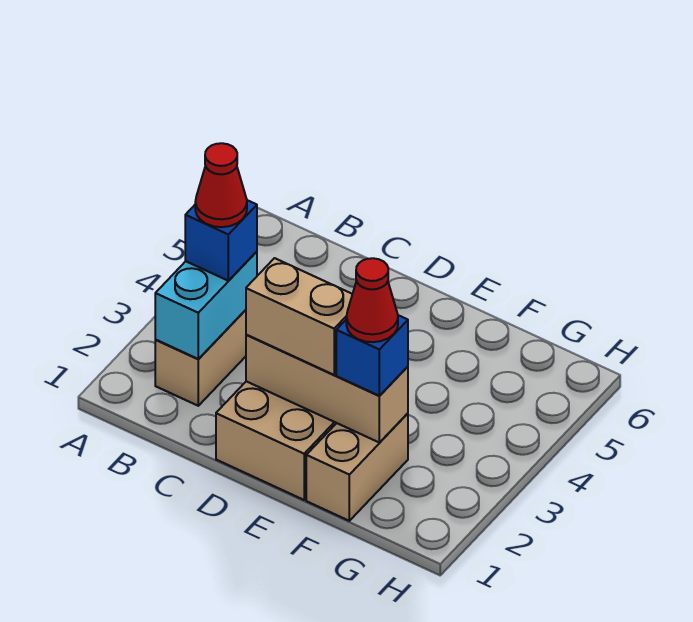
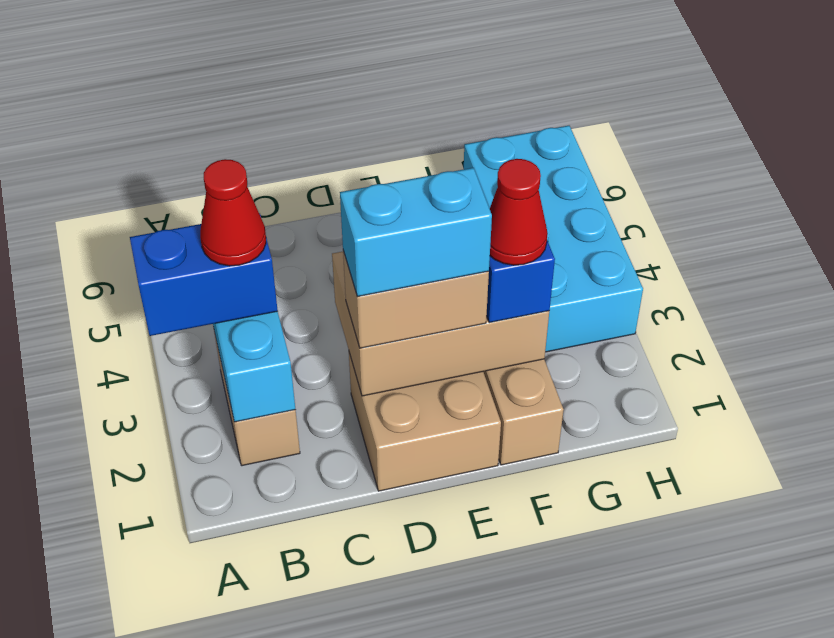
blue brick B3 level 3 -> blue brick A3:B3 level 3
tan brick D2:F2 level 2 -> tan brick D2:F3 level 2
none -> cyan brick D2:E2 level 4
none -> cyan brick G3:H6 level 1

